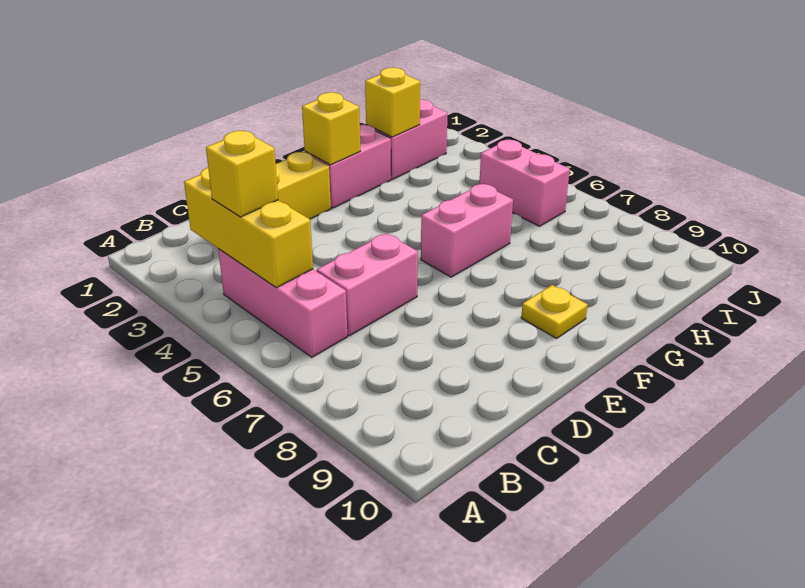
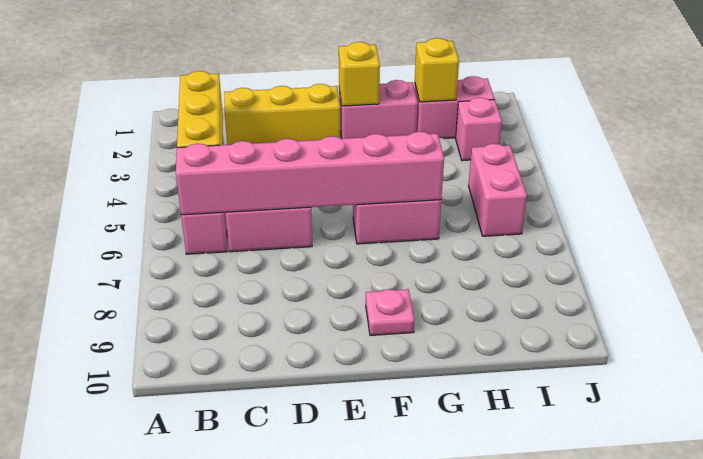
yellow brick B4 level 3 -> none
none -> pink brick B6:G6 level 2
yellow plate F9 level 1 -> pink plate F9 level 1
none -> pink brick I3 level 1

